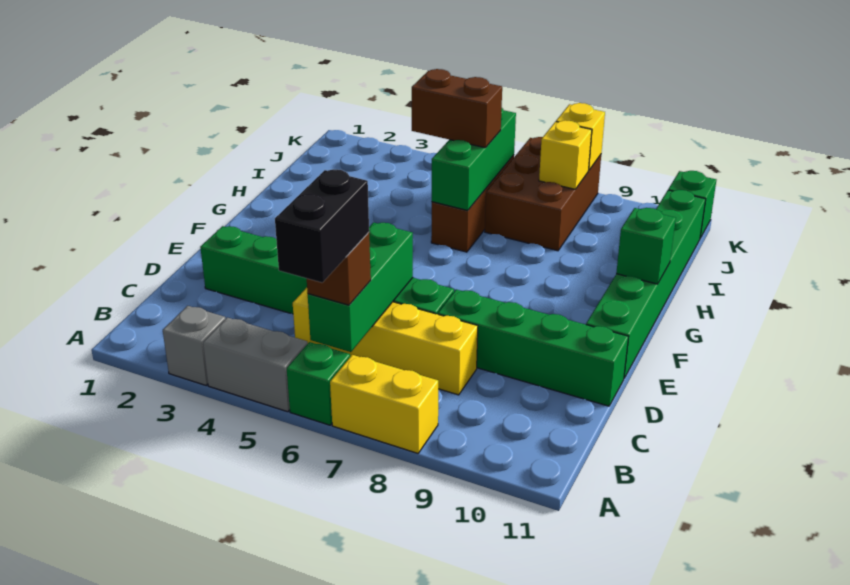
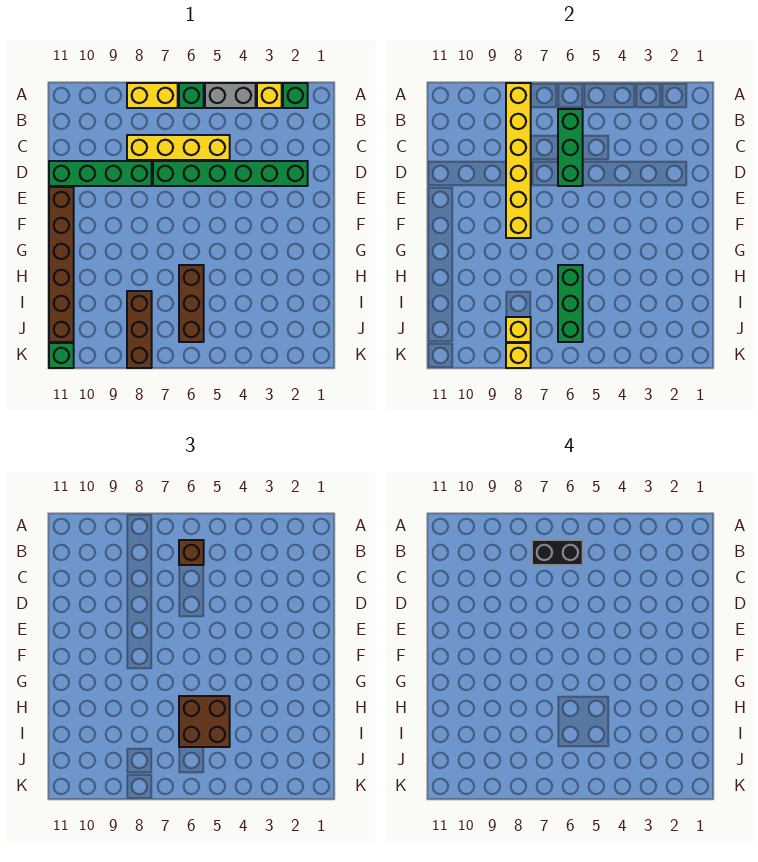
grey brick A3 level 1 -> yellow brick A3 level 1
black brick A6:B6 level 4 -> black brick B6:B7 level 4
none -> yellow brick A8:F8 level 2
green brick E11:J11 level 1 -> brown brick E11:J11 level 1
green brick G11 level 2 -> green brick A2 level 1
brown brick I5:I6 level 3 -> brown brick H5:I6 level 3
brown brick I7:K8 level 1 -> brown brick I8:K8 level 1

